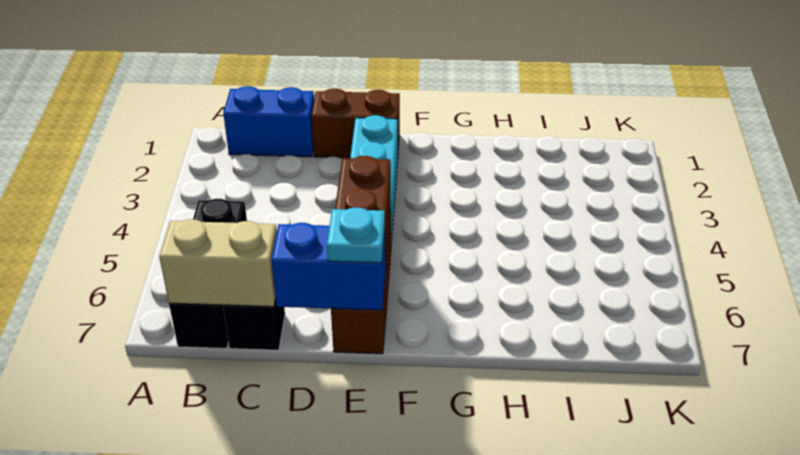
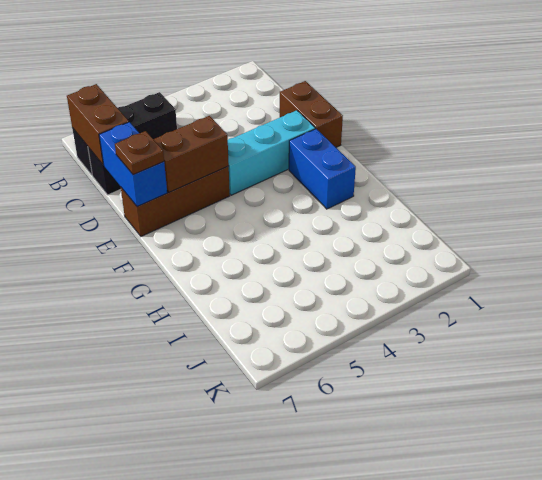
blue brick B1:C1 level 1 -> blue brick F2:G2 level 1
tan brick B7:C7 level 2 -> brown brick B7:C7 level 2
cyan plate E7 level 3 -> brown plate E7 level 3

